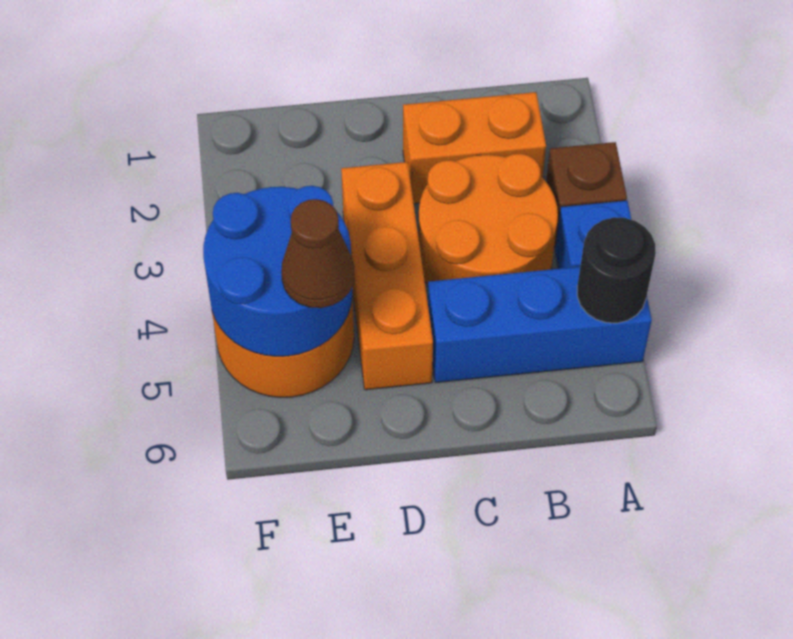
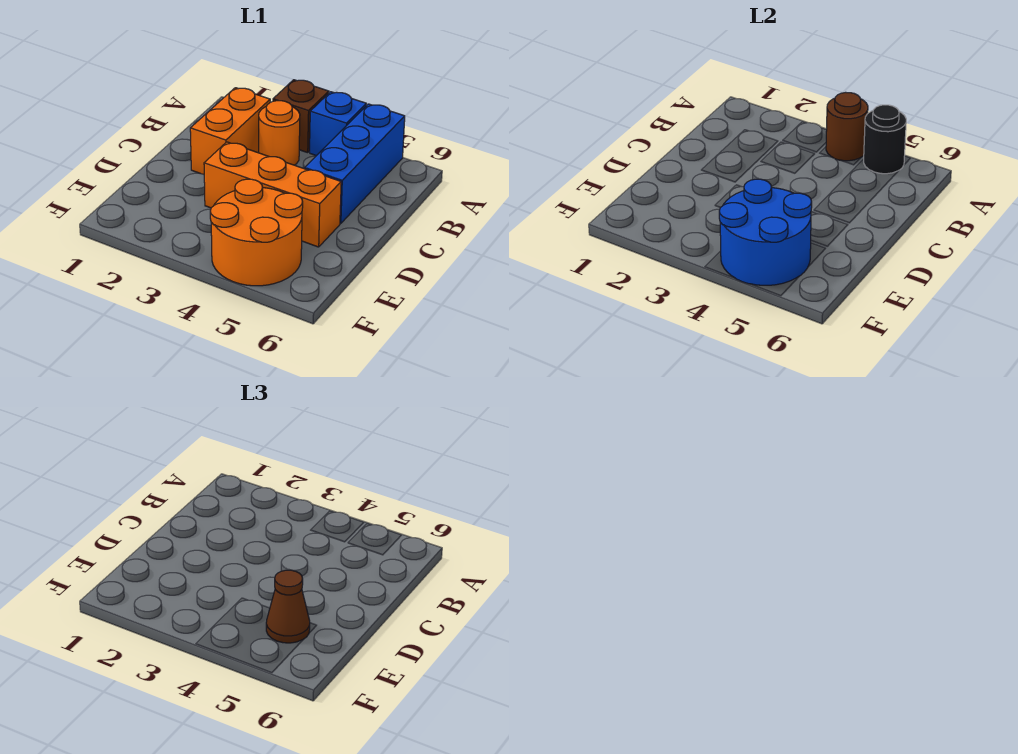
none -> brown round brick A4 level 2
orange round brick B3:C4 level 1 -> orange round brick B3 level 1

